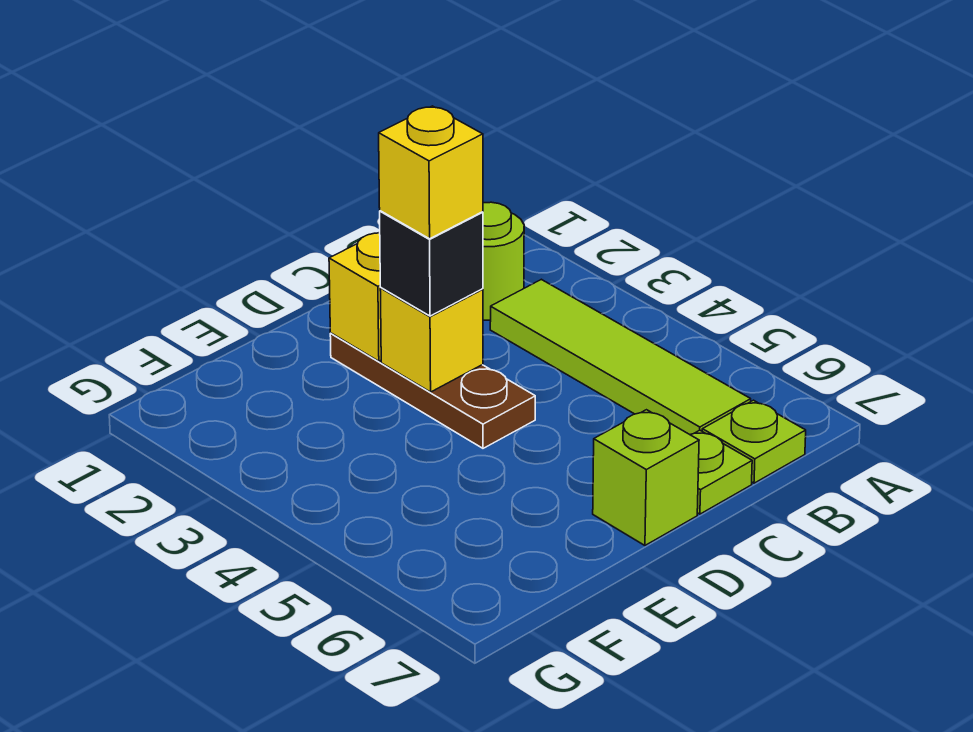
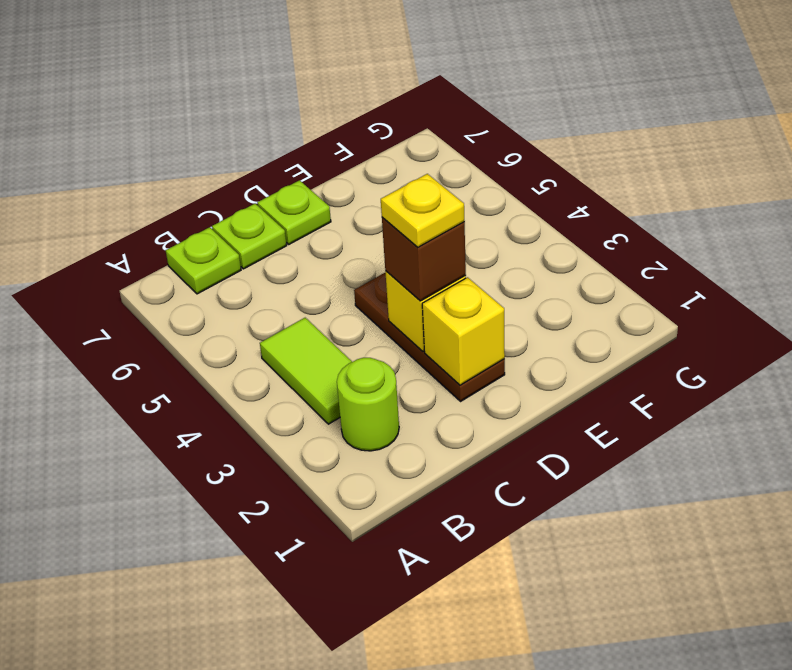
lime tile B3:B6 level 1 -> lime tile B3:B4 level 1
black brick D3 level 3 -> brown brick D3 level 3
yellow brick D3 level 4 -> yellow plate D3 level 4
lime brick D7 level 1 -> lime plate D7 level 1

